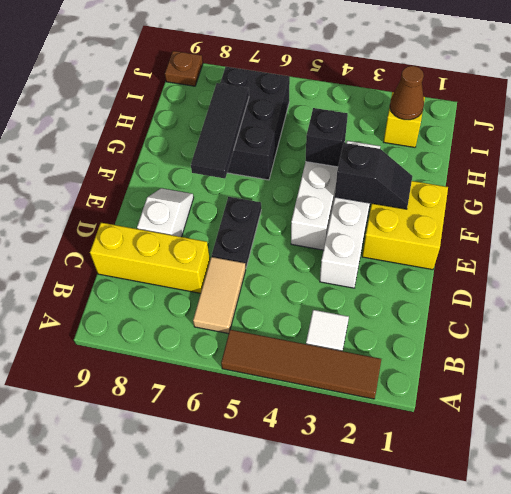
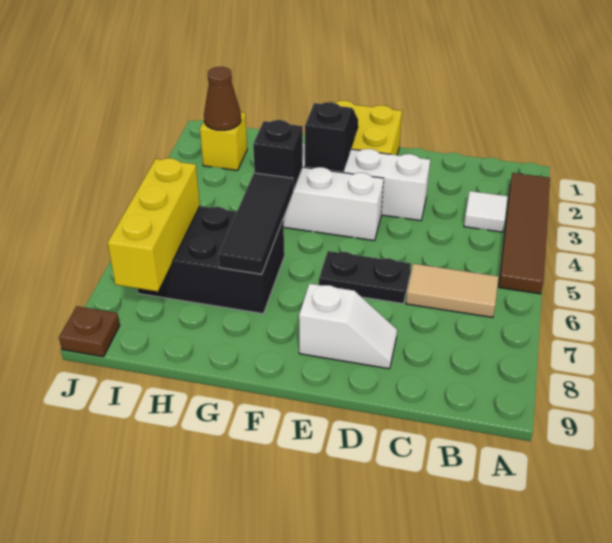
yellow brick C7:C9 level 1 -> yellow brick I6:I8 level 2
white slope D8:E8 level 1 top D -> white slope D8:E8 level 1 top E
black tile F7:H7 level 2 -> black tile G5:G7 level 2

